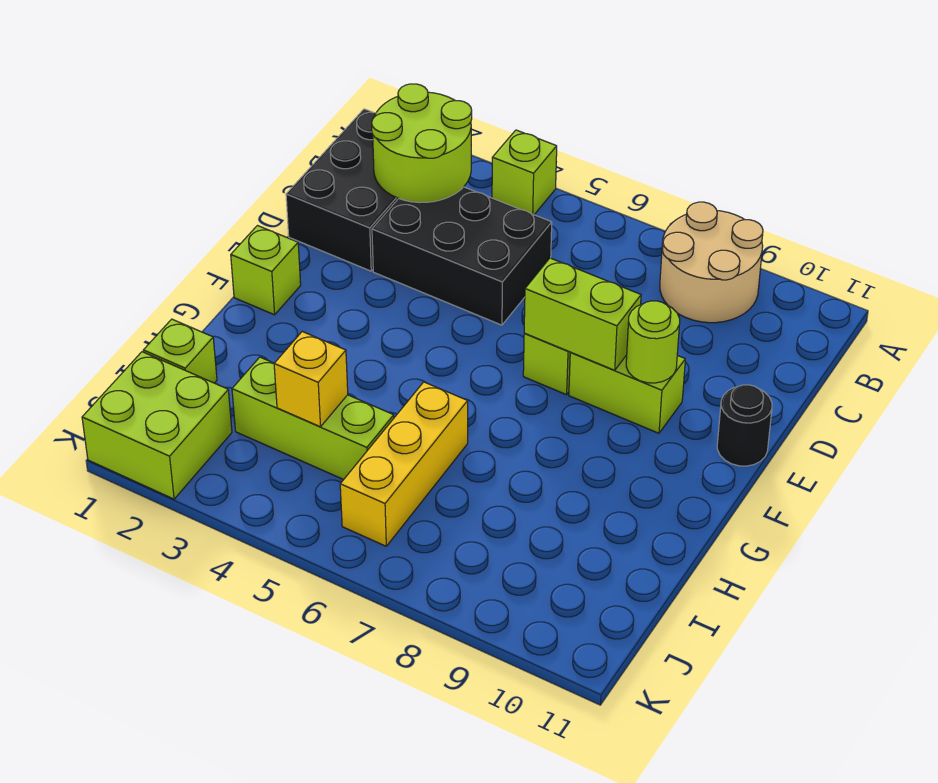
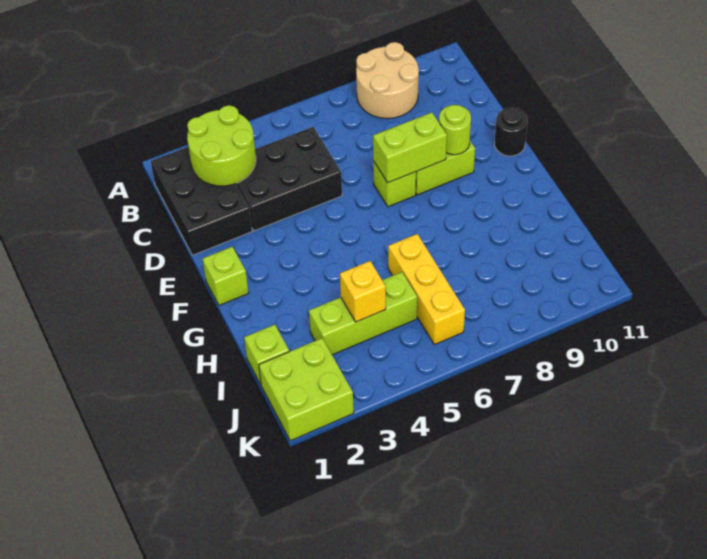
lime brick A4 level 1 -> none

